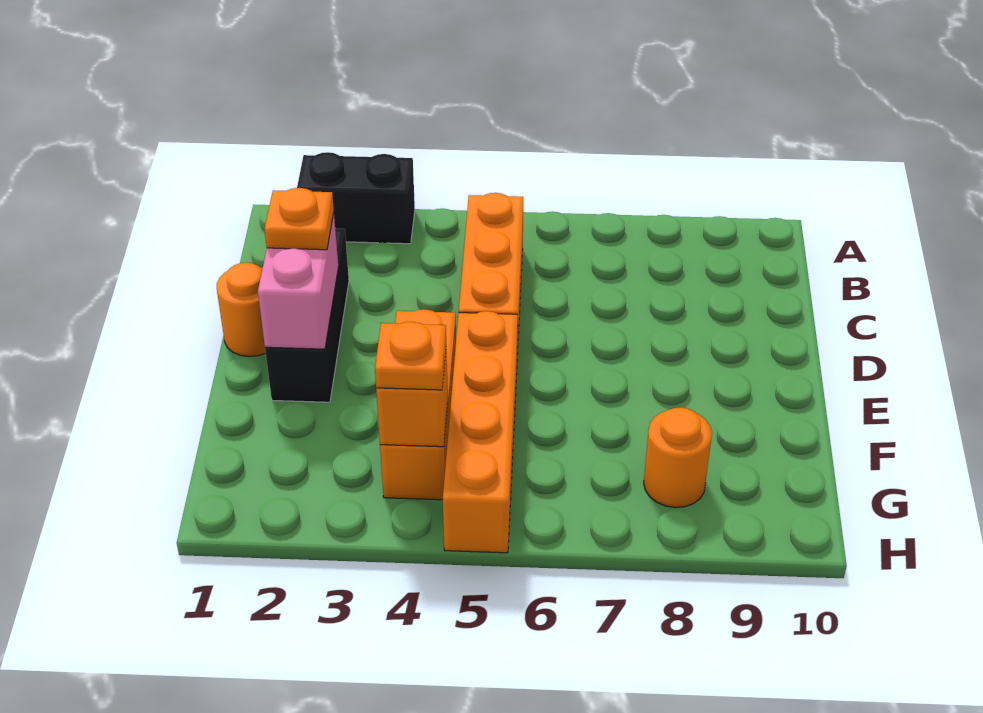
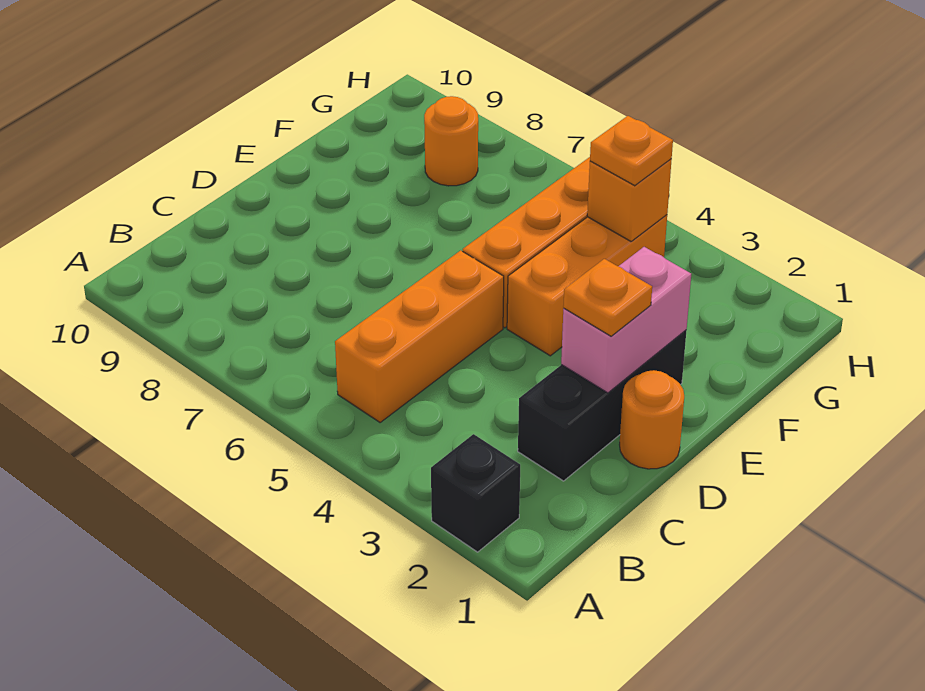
black brick A2:A3 level 1 -> black brick A2 level 1

